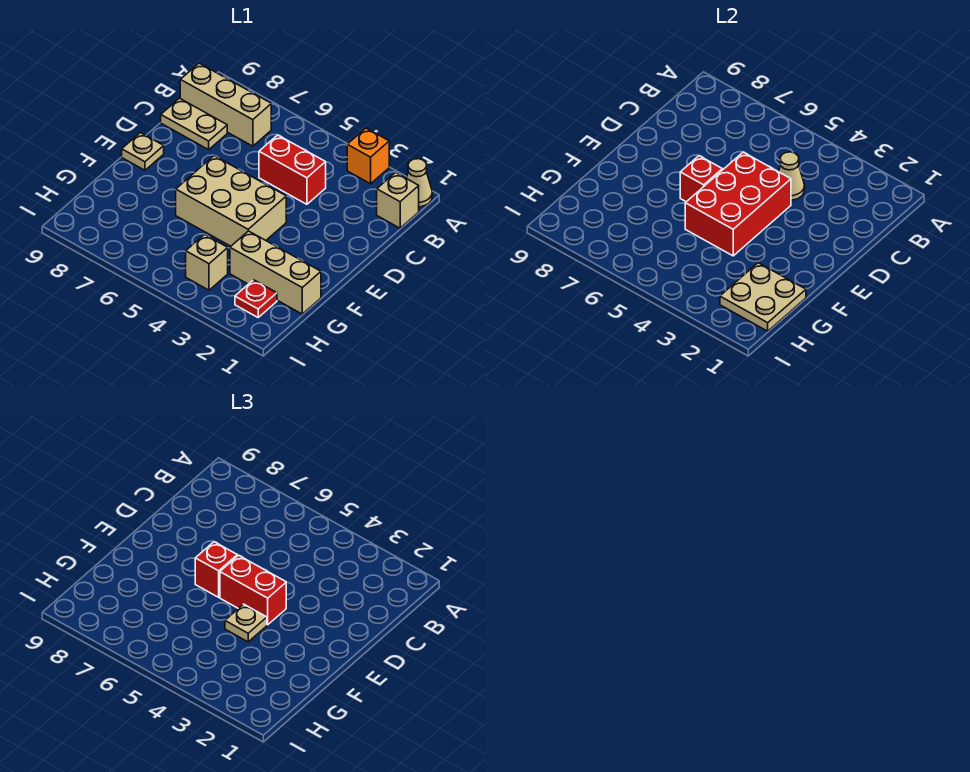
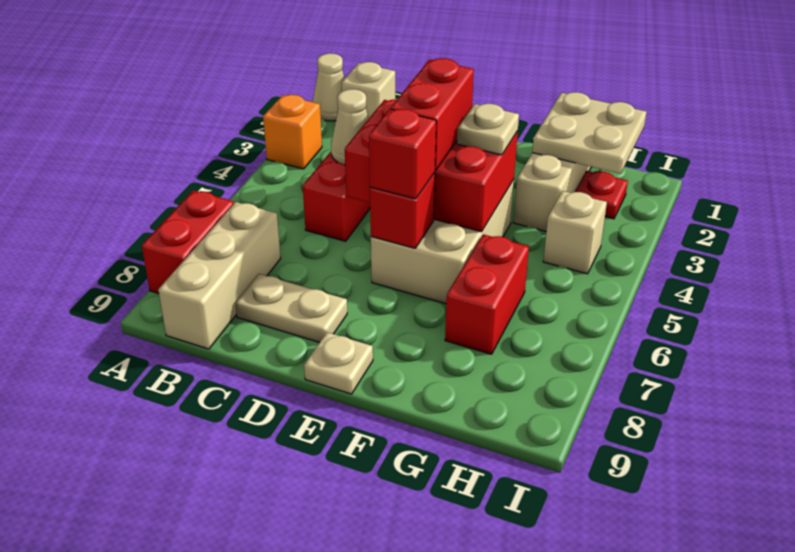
none -> red brick A7:A8 level 1
tan plate C8:C9 level 1 -> tan plate C8:D8 level 1
none -> red brick G6:G7 level 1

